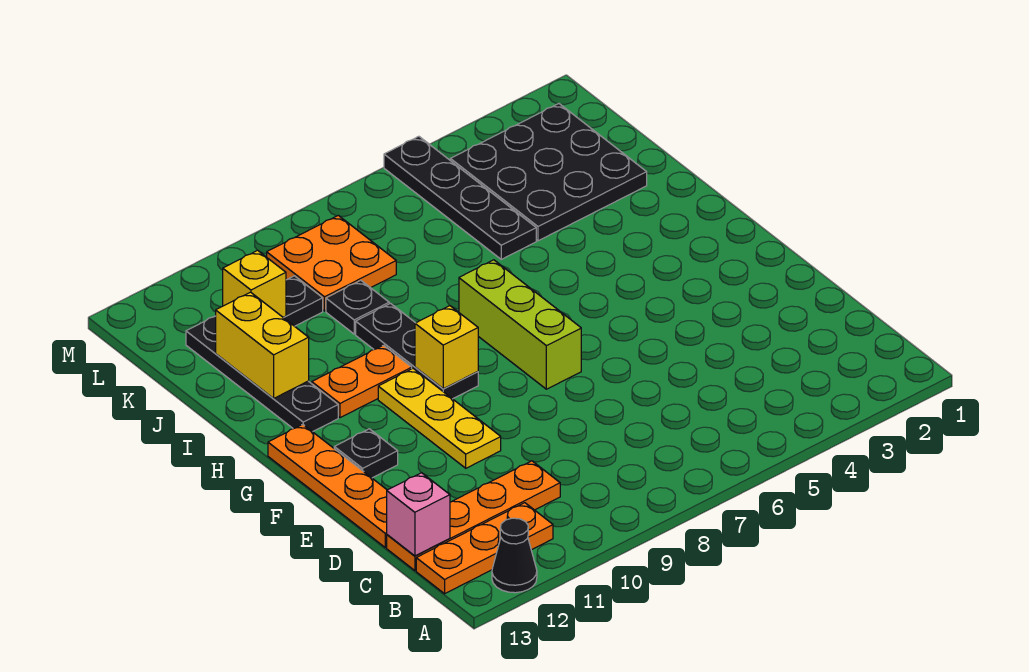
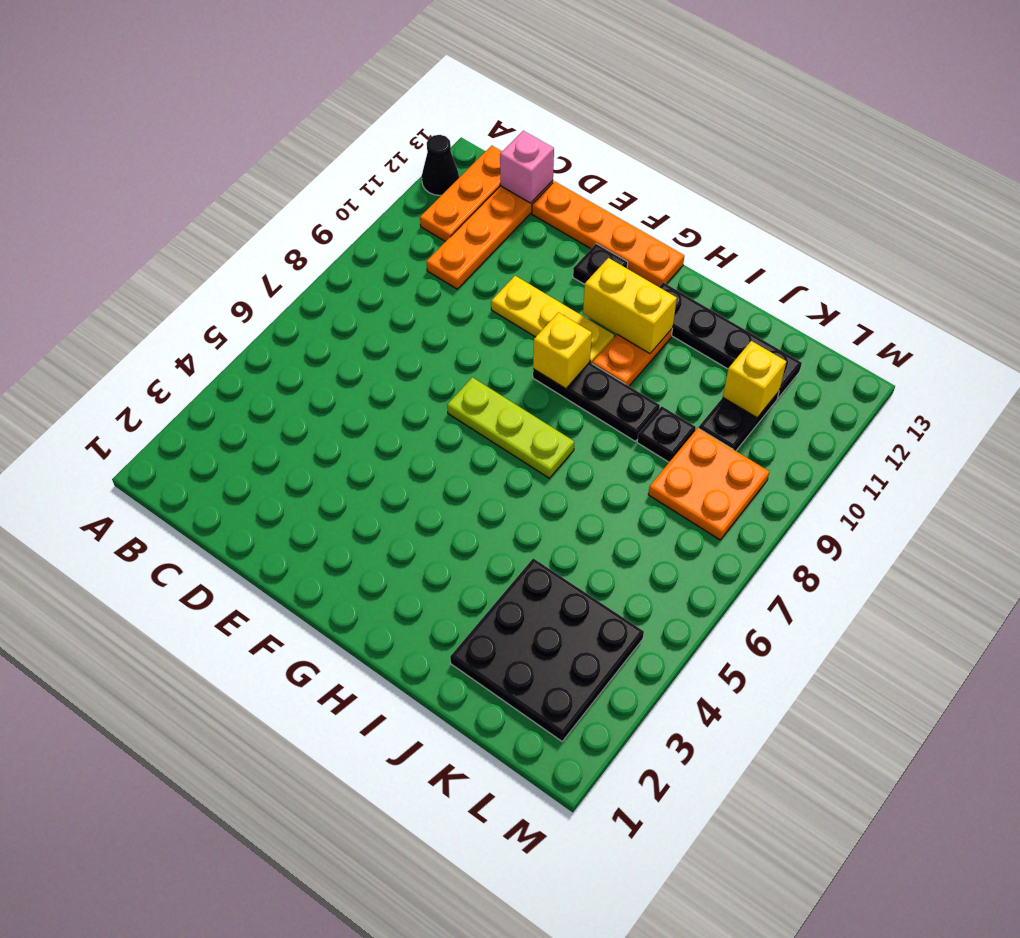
lime brick F7:H7 level 1 -> lime plate F7:H7 level 1
yellow brick I12:J12 level 2 -> yellow brick G11:H11 level 2
black plate J5:M5 level 1 -> none

